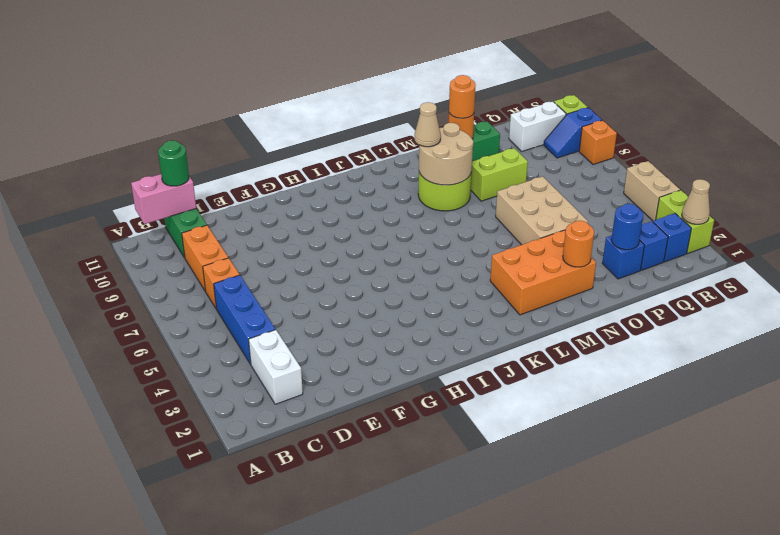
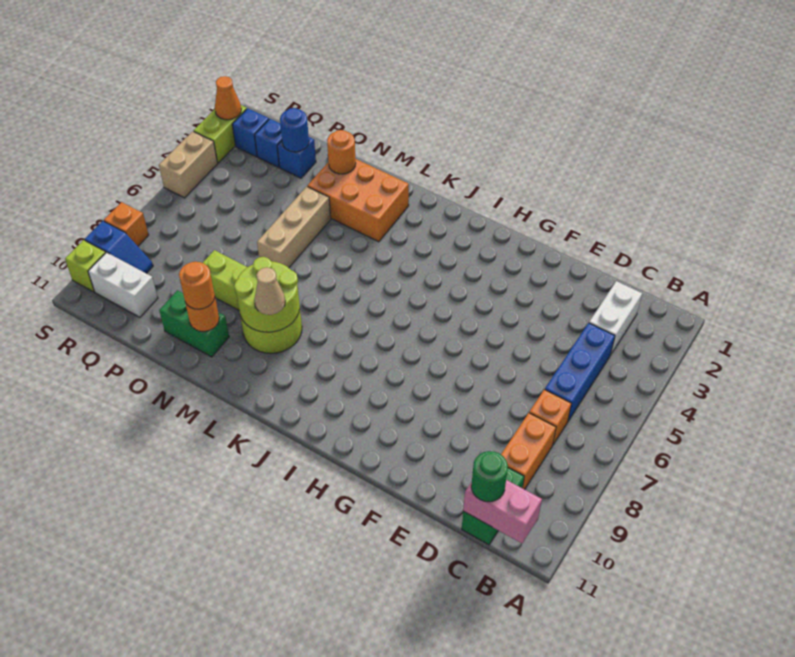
tan round brick L8:M9 level 2 -> lime round brick L8:M9 level 2
tan brick N4:O6 level 1 -> tan brick N4:N6 level 1
tan cone S2 level 2 -> orange cone S2 level 2

